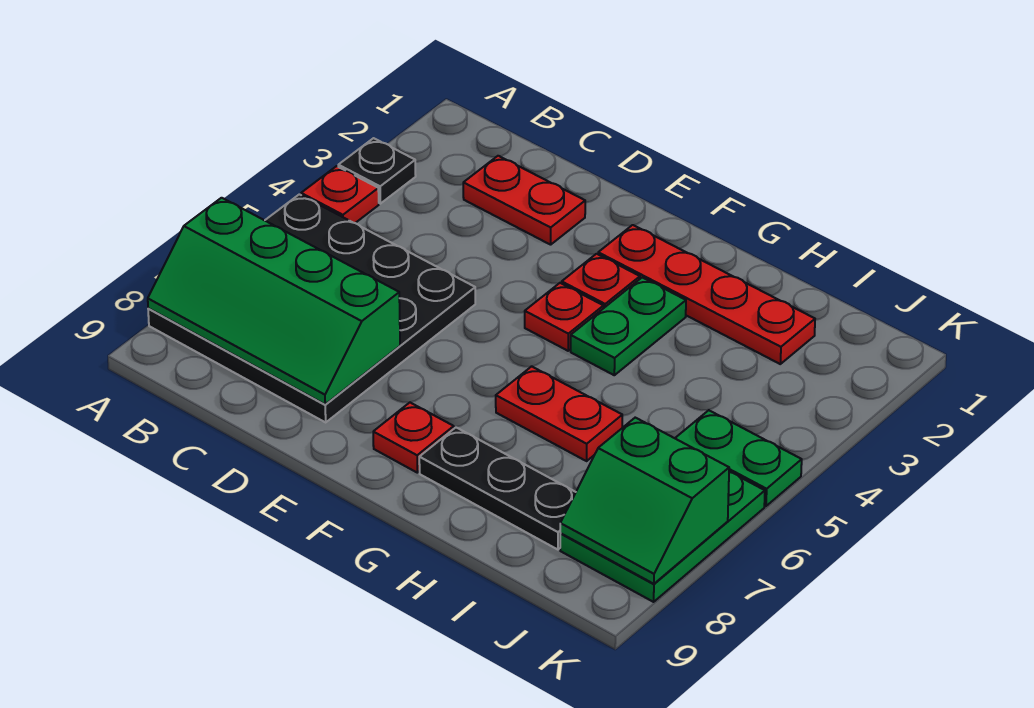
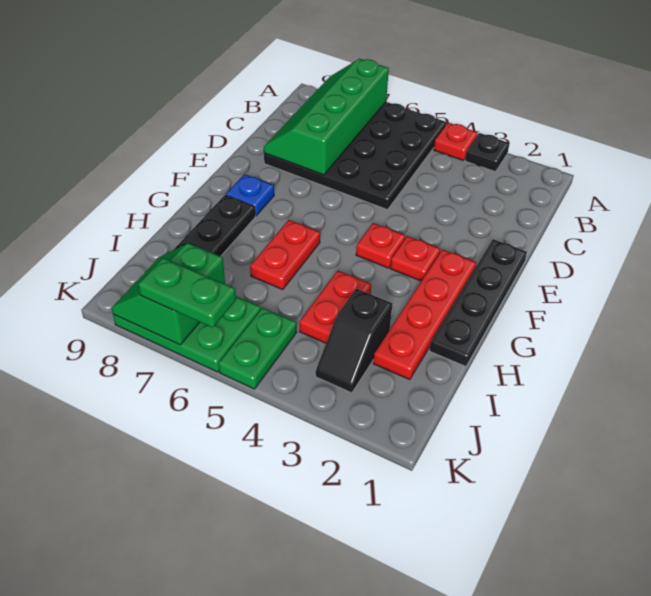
red plate C2:D2 level 1 -> red plate H4:I4 level 1
none -> black plate E1:H1 level 1
red plate F8 level 1 -> blue plate F8 level 1
green plate G3:G4 level 1 -> green plate K6:K7 level 3
none -> black slope I3:J3 level 1 top I

